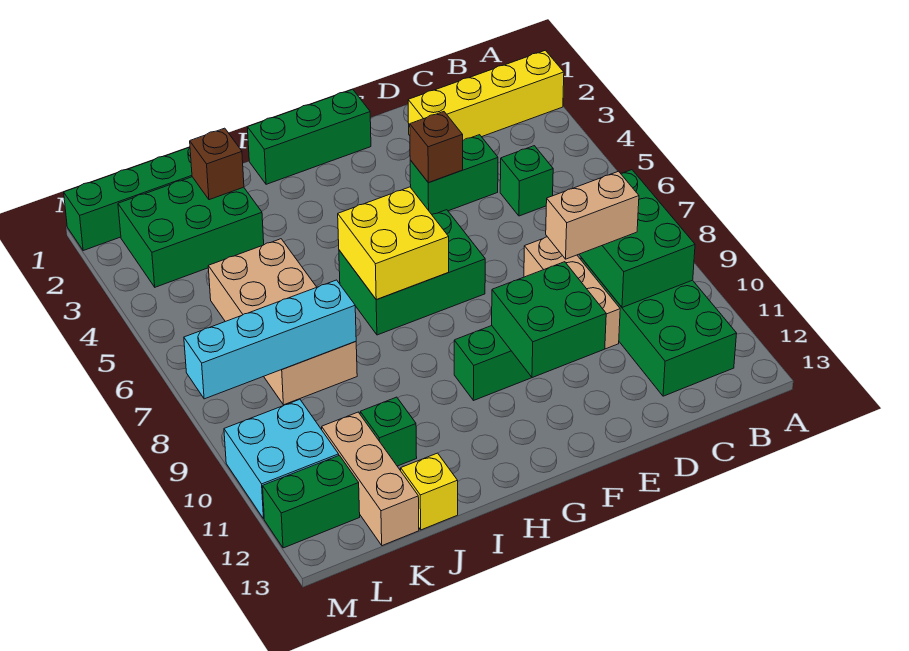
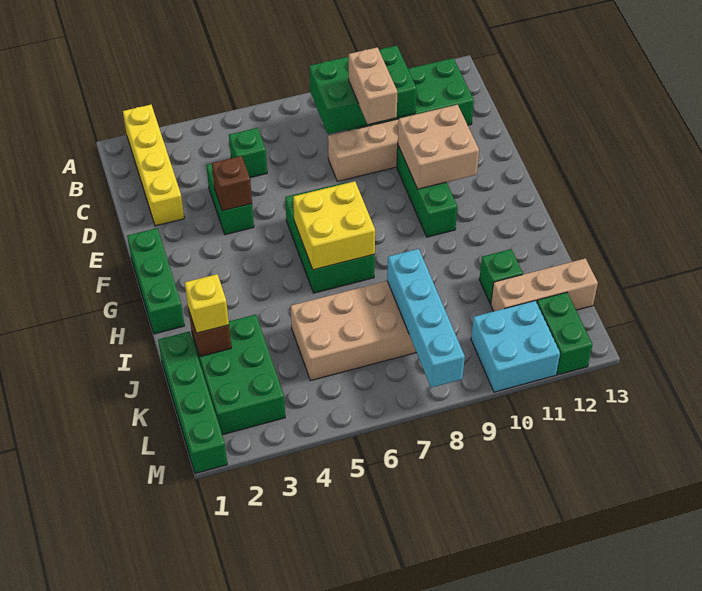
green brick E10:F11 level 2 -> tan brick E10:F11 level 2
yellow brick J13 level 1 -> yellow brick J2 level 3

